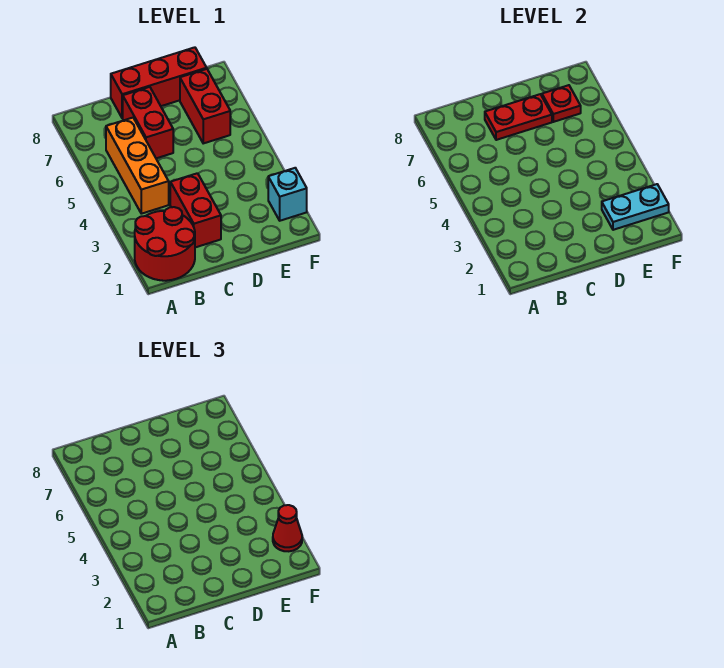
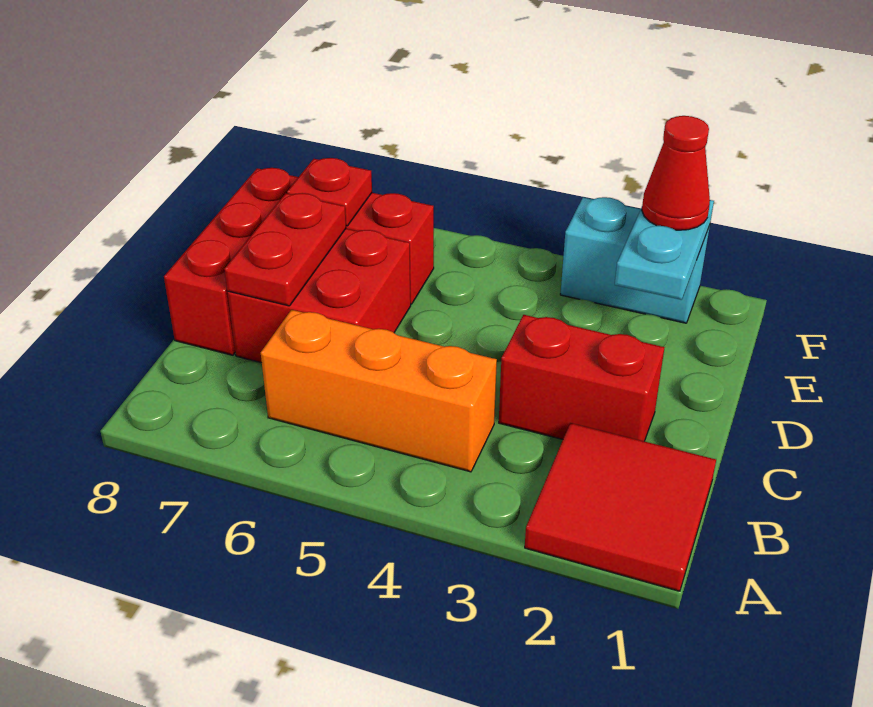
red round brick A1:B2 level 1 -> red tile A1:B2 level 1
red brick C6:C7 level 1 -> red brick C6:D7 level 1
cyan brick F2 level 1 -> cyan brick F2:F3 level 1

